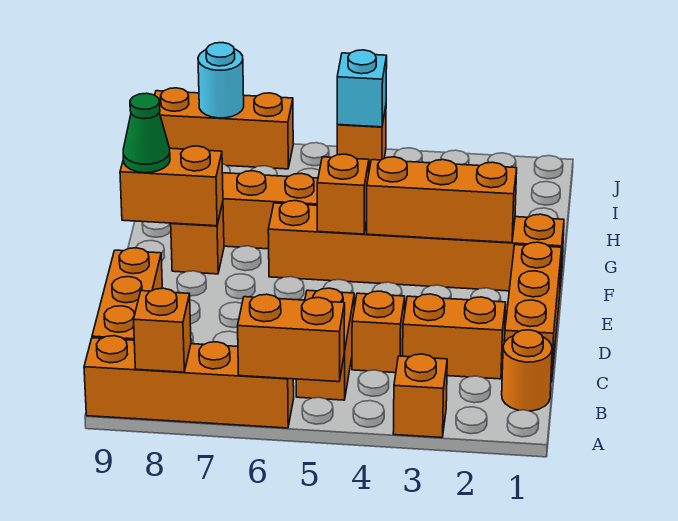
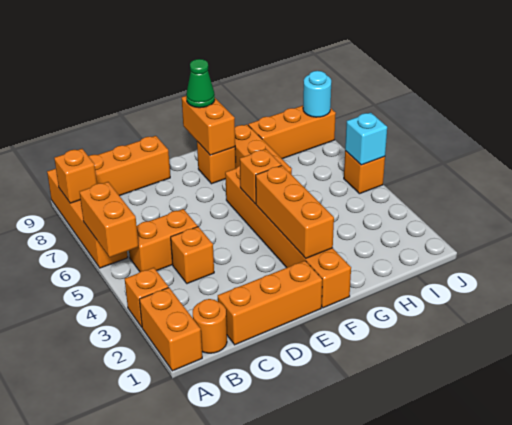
orange brick C2:C3 level 1 -> orange brick A1:A2 level 1
orange brick J7:J9 level 1 -> orange brick H8:J8 level 1

